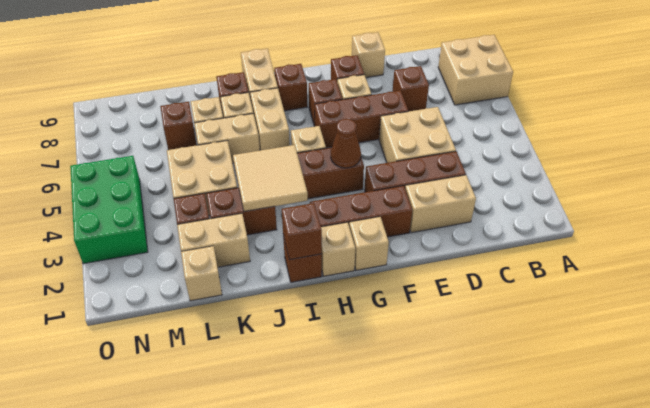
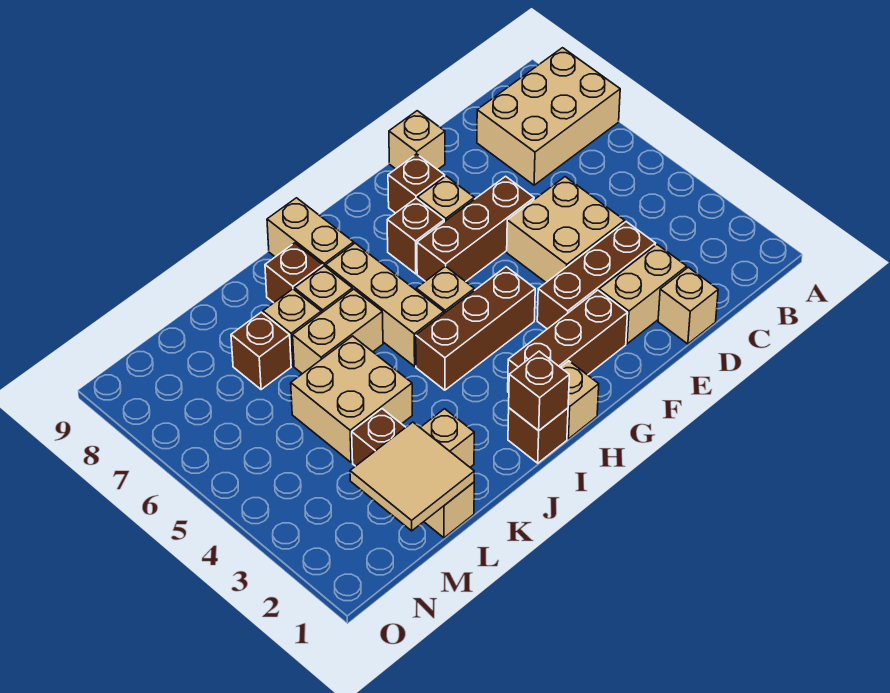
tan brick A7:B8 level 1 -> tan brick A7:C8 level 1
brown brick D7 level 1 -> none
tan brick G1 level 1 -> tan brick D1 level 1
brown cone G4 level 2 -> none
brown brick H8 level 1 -> none
tan tile I3:J4 level 2 -> tan tile L1:M2 level 2
tan brick I6:I7 level 1 -> tan brick I5:I7 level 1
brown brick J3:K3 level 1 -> none
green brick N3:O5 level 1 -> none

